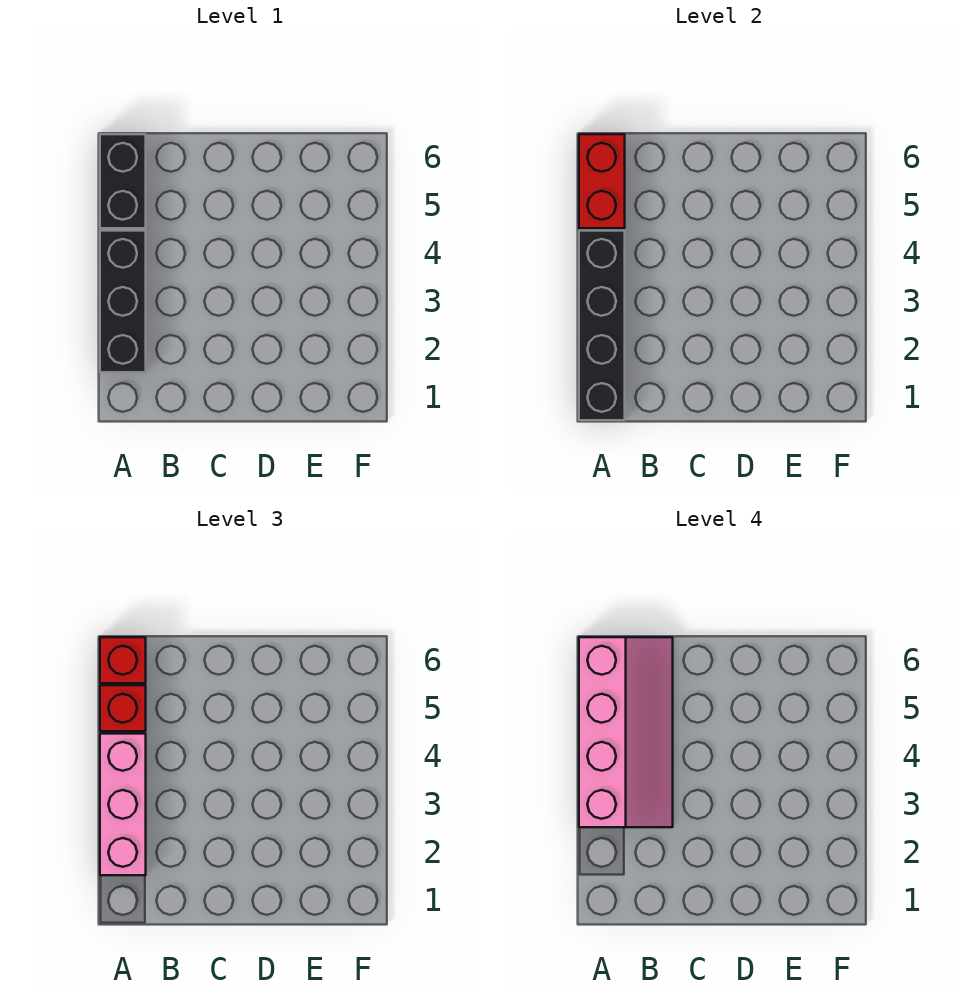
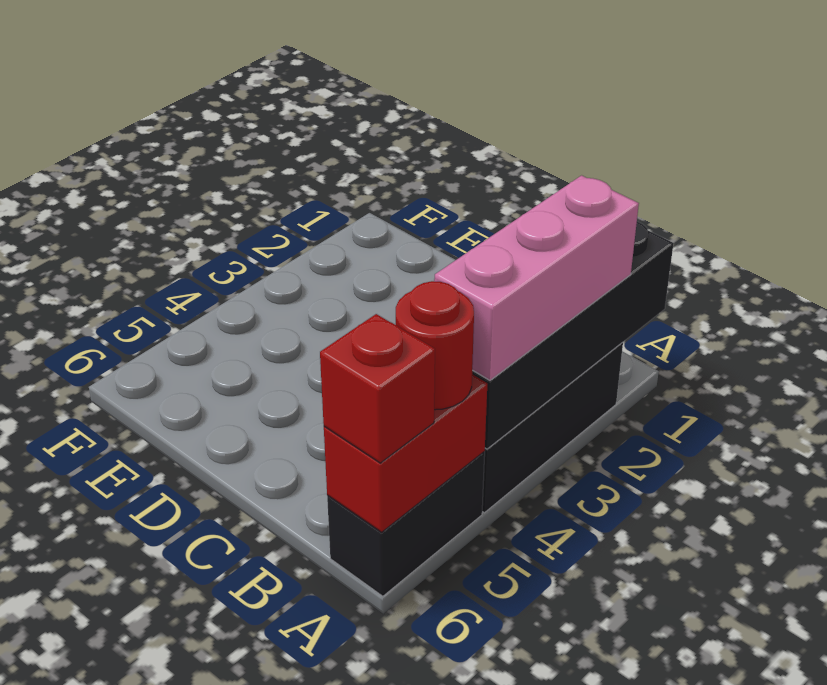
pink slope A3:B6 level 4 top A -> none
red brick A5 level 3 -> red round brick A5 level 3

